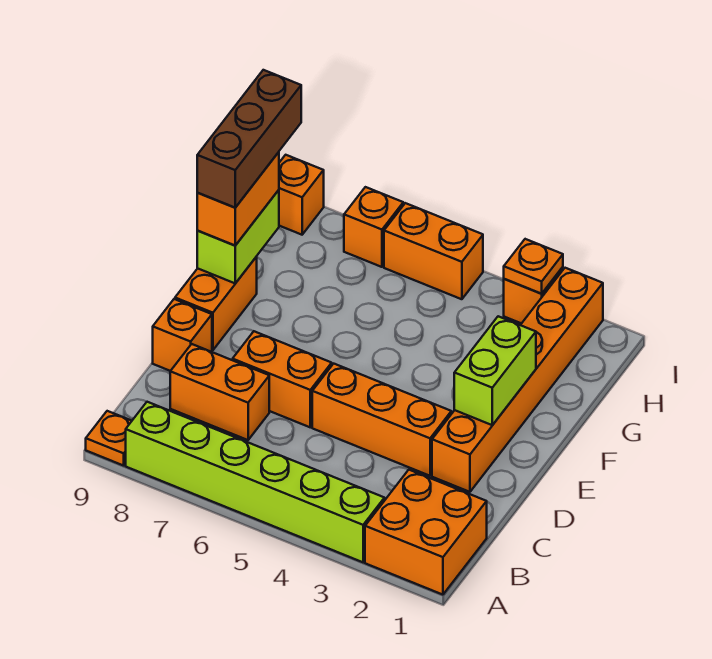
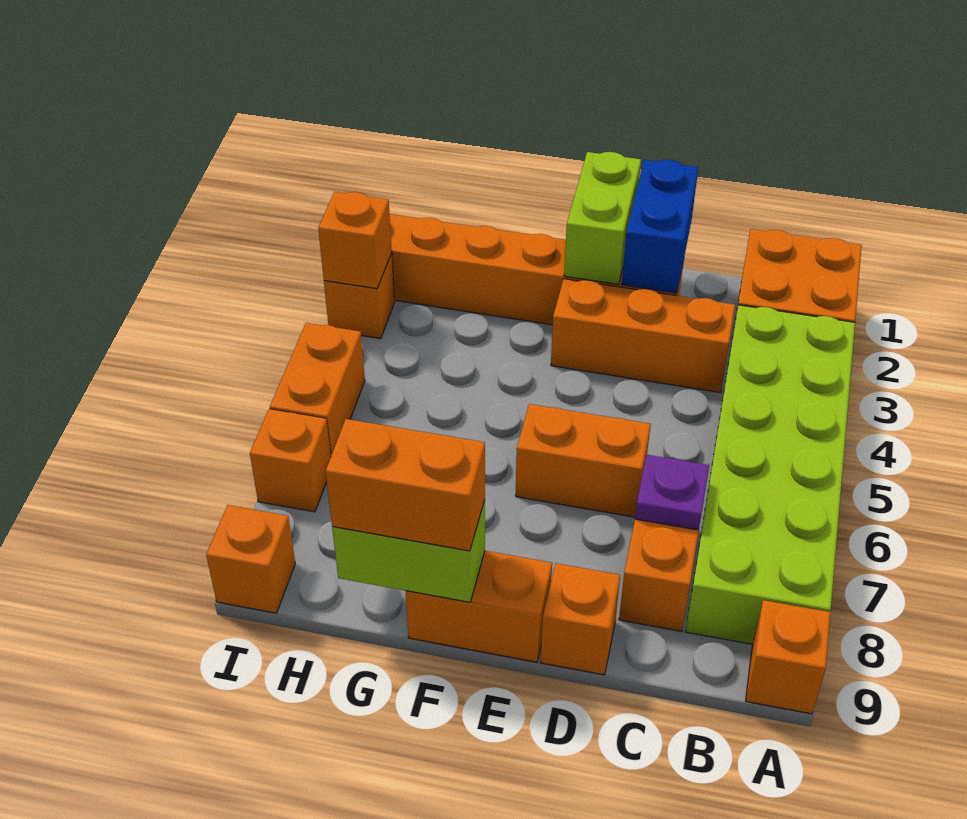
lime brick A3:A8 level 1 -> lime brick A3:B8 level 1
orange plate A9 level 1 -> orange brick A9 level 1
none -> purple plate C7 level 2
none -> blue brick D1:D2 level 2
orange brick D3:D5 level 1 -> orange brick C3:E3 level 1
orange brick D6:D7 level 1 -> orange brick D6:E6 level 1
lime brick E2:F2 level 2 -> lime brick E1:E2 level 2
brown brick F9:H9 level 4 -> none
orange plate I3 level 2 -> orange brick I3 level 2

